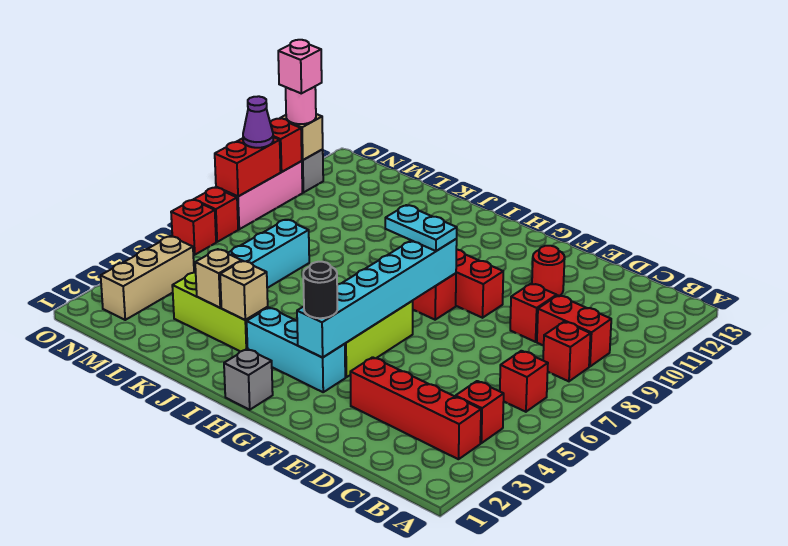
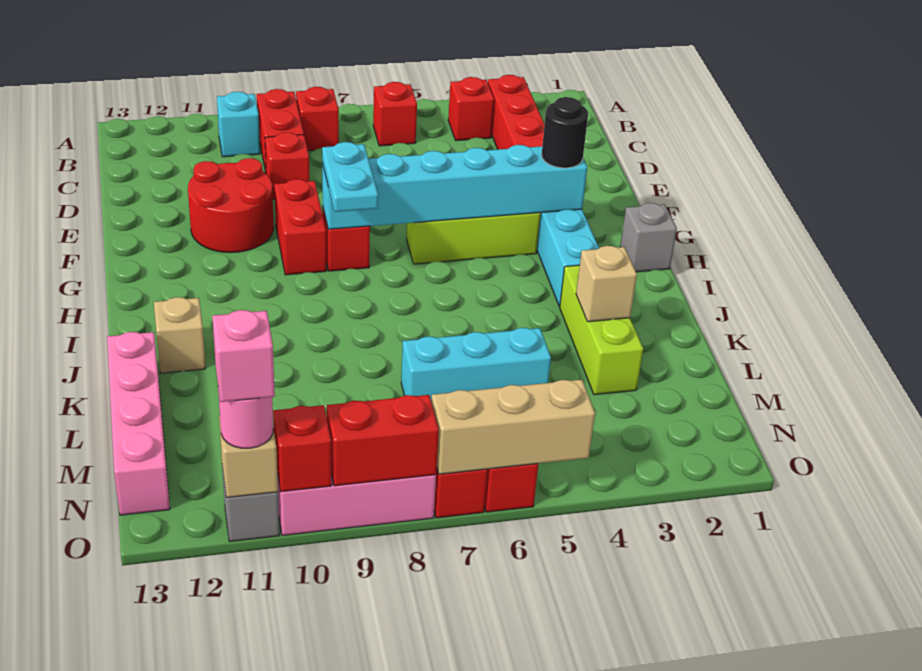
none -> cyan brick B10 level 1
red round brick E11 level 1 -> red round brick E10:F11 level 1
tan brick J3 level 2 -> tan brick J12 level 1
none -> pink brick K13:N13 level 1
tan brick N2:N4 level 1 -> tan brick O5:O7 level 2
purple cone O9 level 3 -> none

